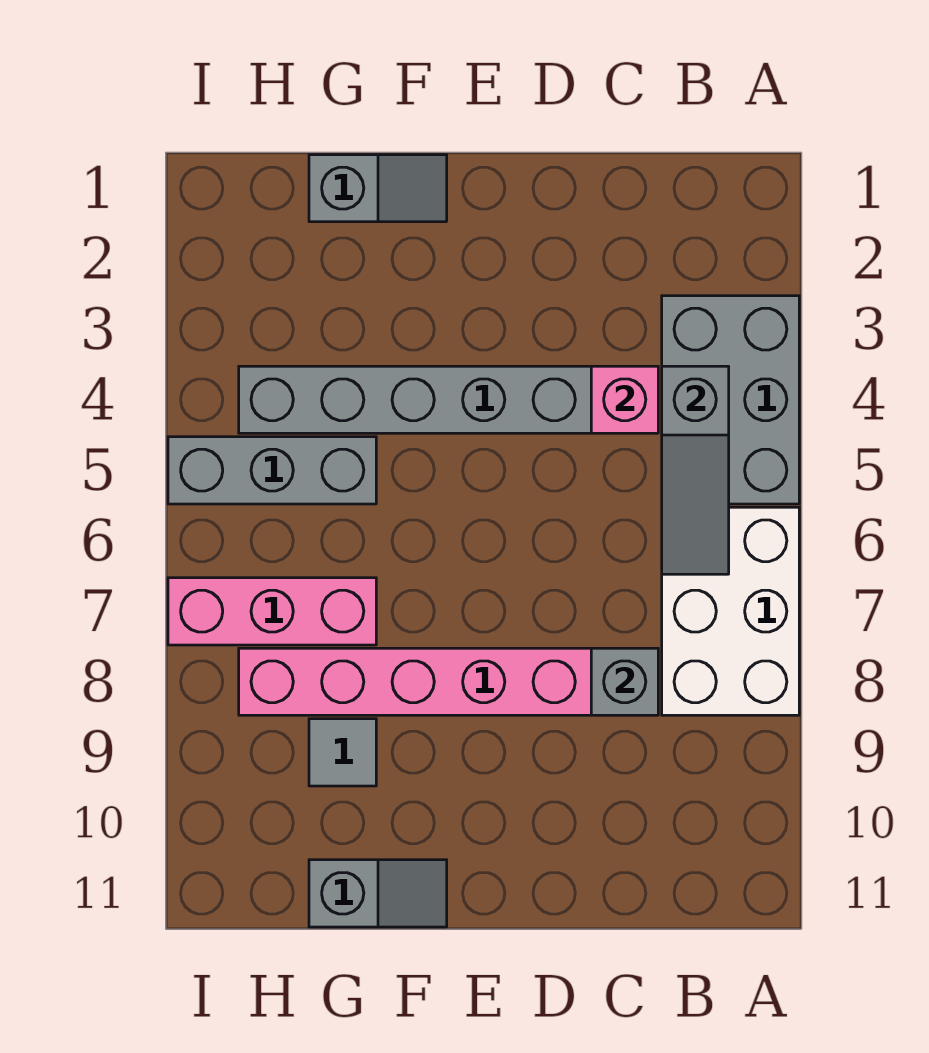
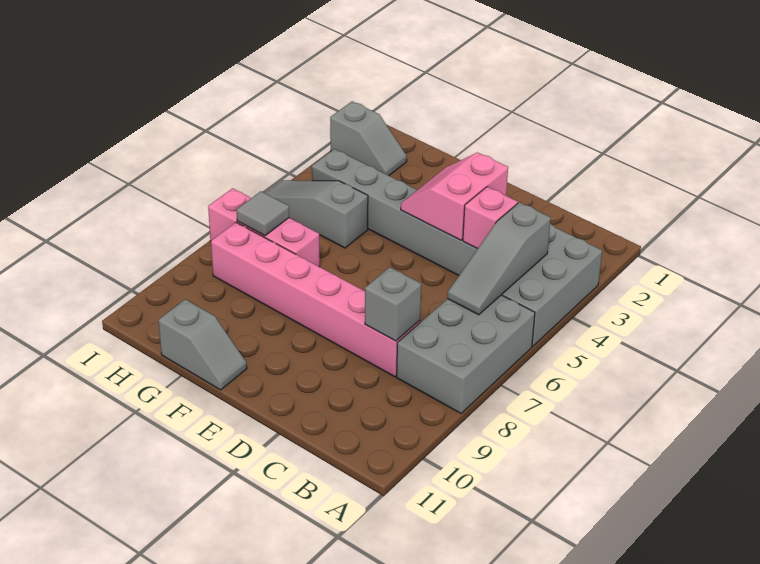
white brick A6:B8 level 1 -> grey brick A6:B8 level 1
none -> pink slope D3:E4 level 2 top D
grey slope F1:G1 level 1 top G -> grey slope H2:I2 level 1 top I
grey brick G5:I5 level 1 -> grey slope G5:I5 level 1 top G
grey tile G9 level 1 -> grey tile H7 level 2

